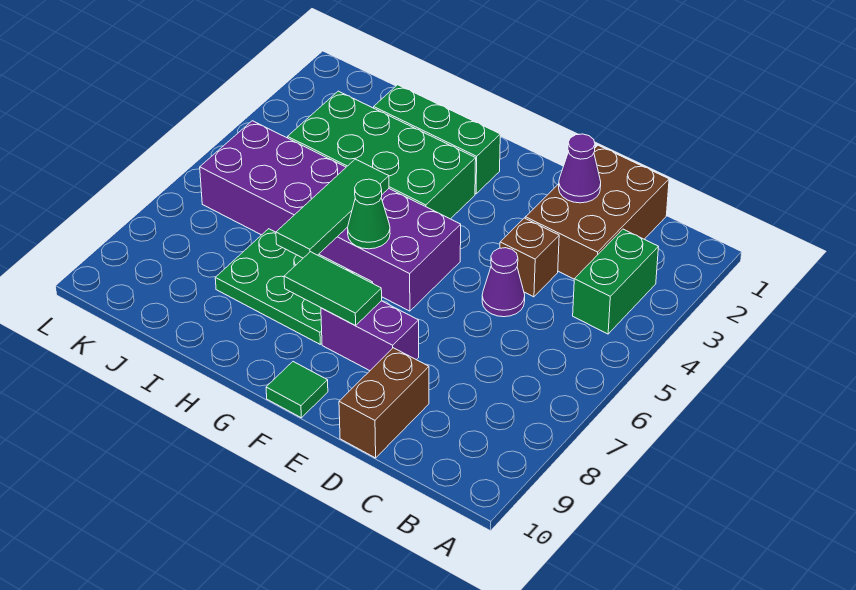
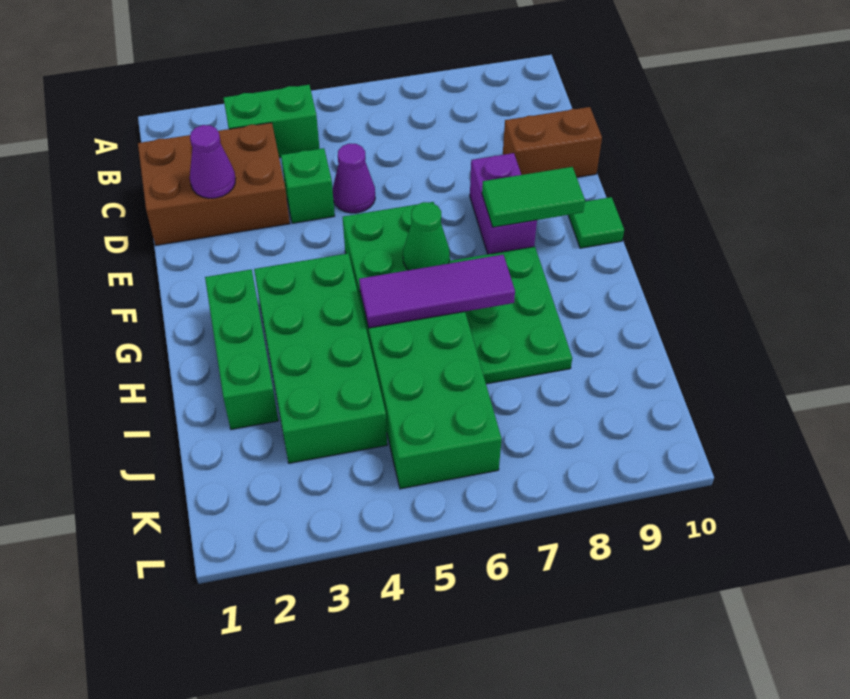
brown brick D4 level 1 -> green brick D4 level 1
purple brick F5:K6 level 1 -> green brick F5:K6 level 1
green tile F8:G8 level 2 -> green tile F8:F9 level 2
green tile H5:H7 level 2 -> purple tile H5:H7 level 2

